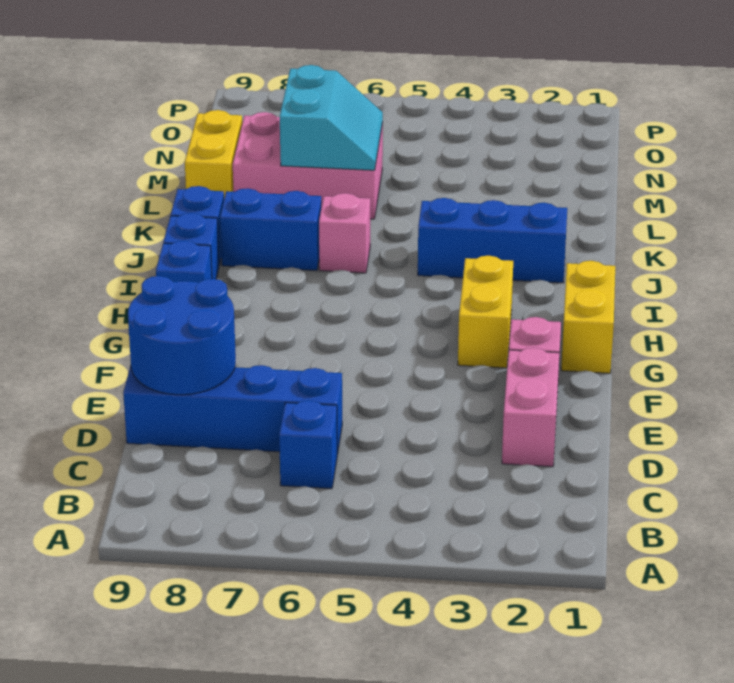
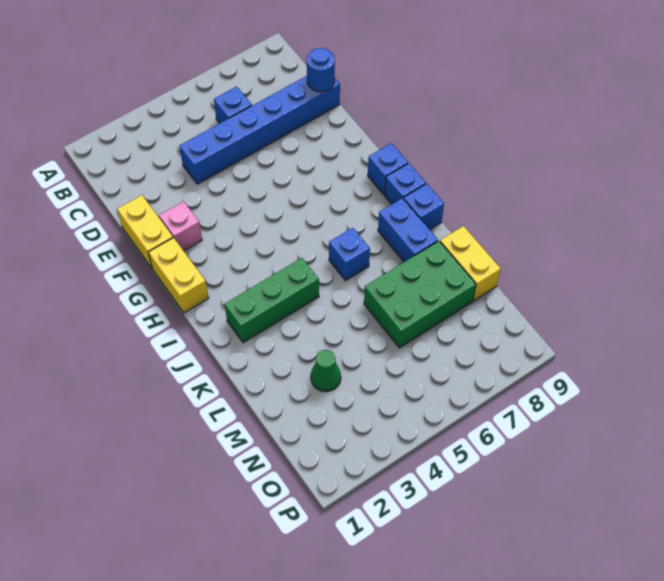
pink brick D2:E2 level 1 -> none
blue brick D6:D9 level 1 -> blue brick D4:D9 level 1
blue round brick D8:E9 level 2 -> blue round brick D9 level 2
yellow brick G3:H3 level 1 -> yellow brick E1:F1 level 1
blue brick J2:J4 level 1 -> green brick J2:J4 level 1
pink brick J6 level 1 -> blue brick J6 level 1
blue brick J7:J8 level 1 -> blue brick J8:K8 level 1
pink brick L6:M8 level 1 -> green brick L6:M8 level 1
cyan slope L6:M7 level 2 top 7 -> none
none -> green cone M3 level 1

